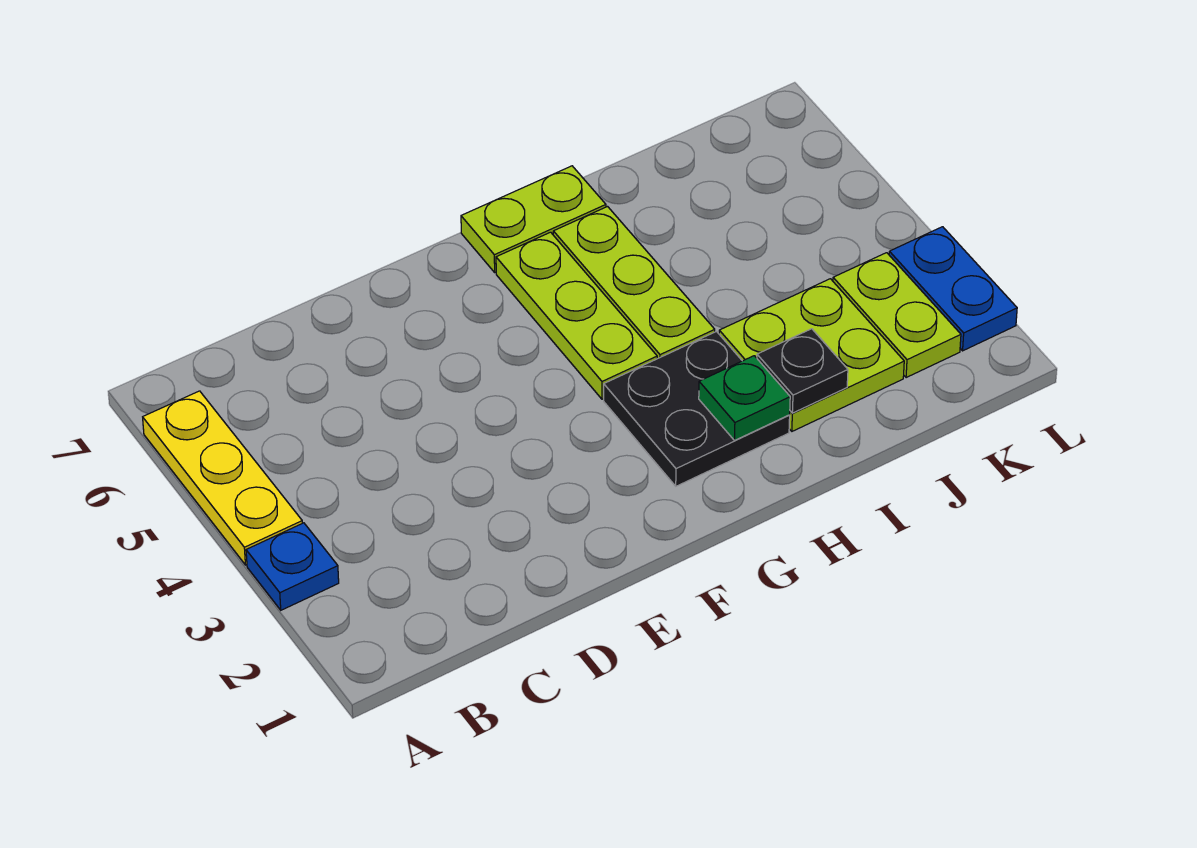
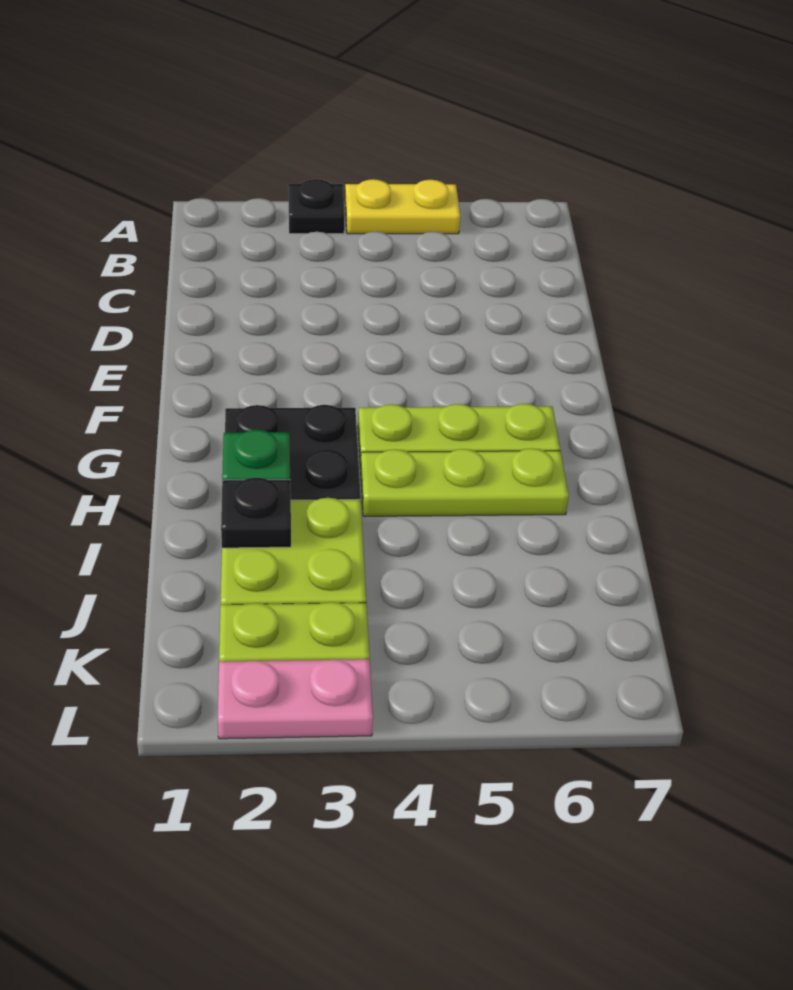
blue plate A3 level 1 -> black plate A3 level 1
yellow plate A4:A6 level 1 -> yellow plate A4:A5 level 1
lime plate G7:H7 level 1 -> none
blue plate L2:L3 level 1 -> pink plate L2:L3 level 1

